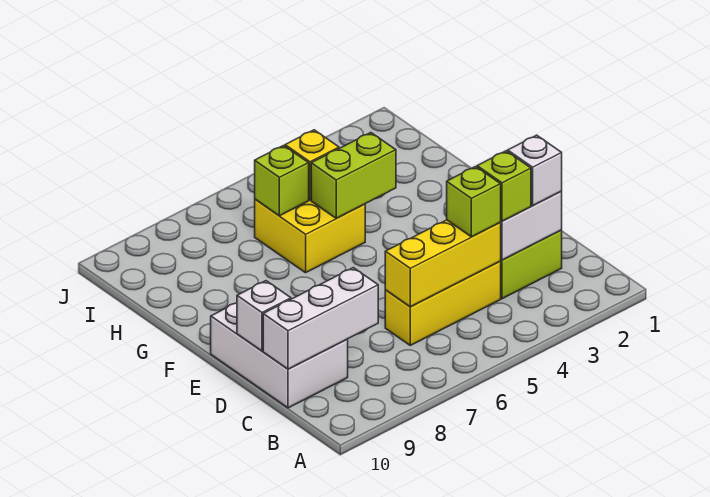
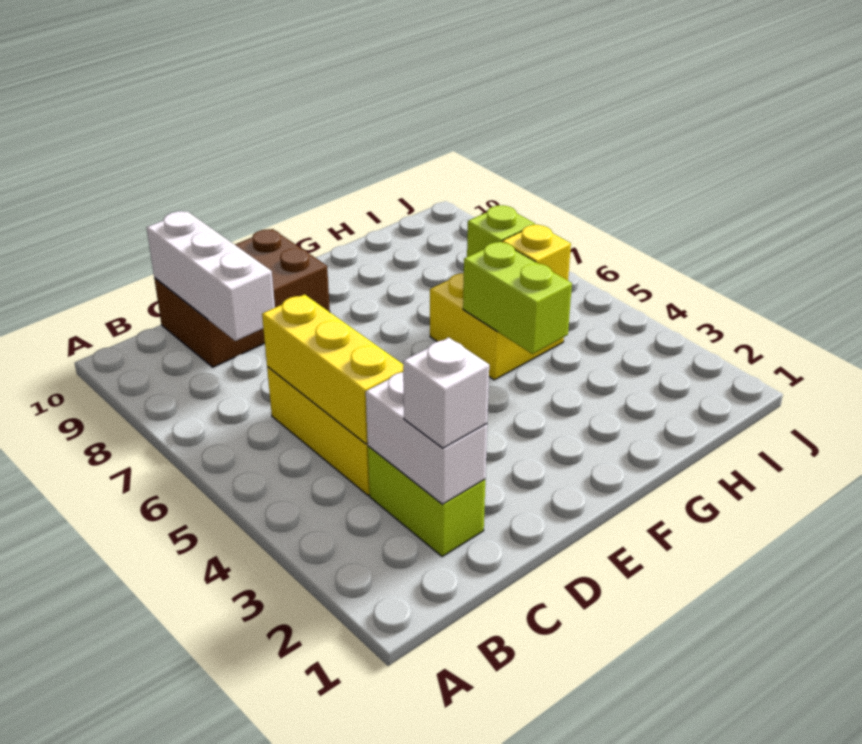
lime brick C3 level 3 -> none
lime brick C4 level 3 -> none
white brick C9:E10 level 1 -> brown brick C9:E10 level 1
white brick D10 level 2 -> none

